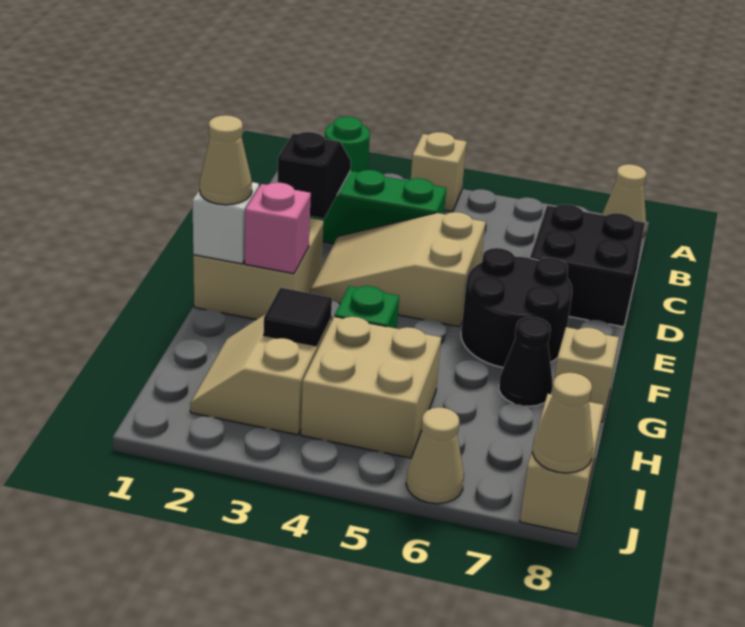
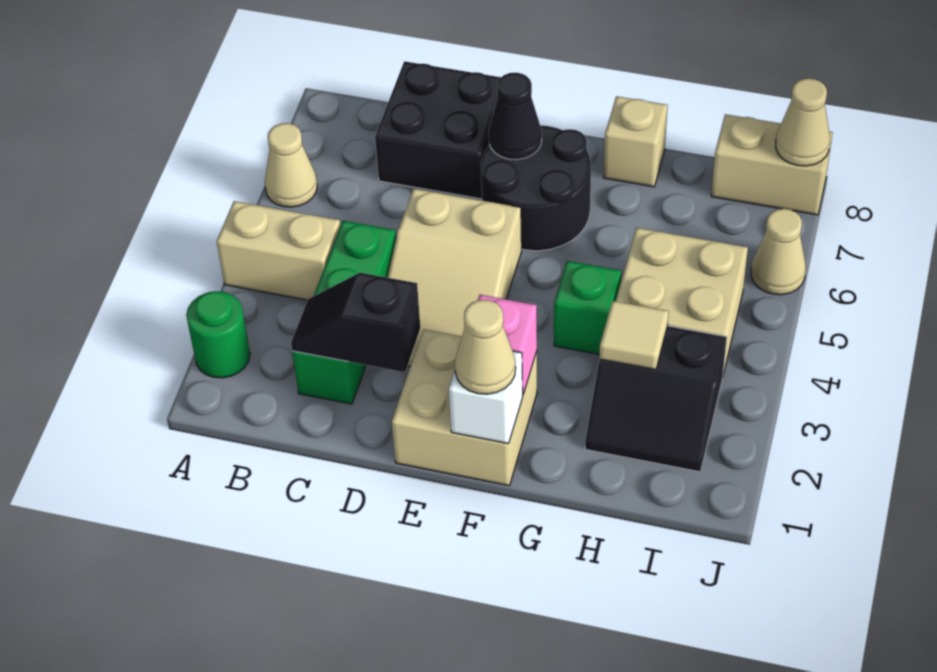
tan brick A4 level 1 -> tan brick A4:B4 level 1
tan cone A8 level 1 -> tan cone A6 level 1
black cone G7 level 1 -> black cone E7 level 2
tan slope H2:I3 level 1 top 3 -> black slope H2:I3 level 1 top 3
black tile H3 level 2 -> tan tile H3 level 2

